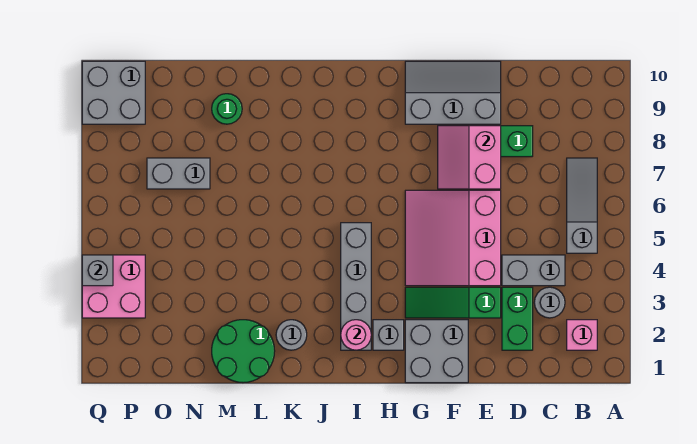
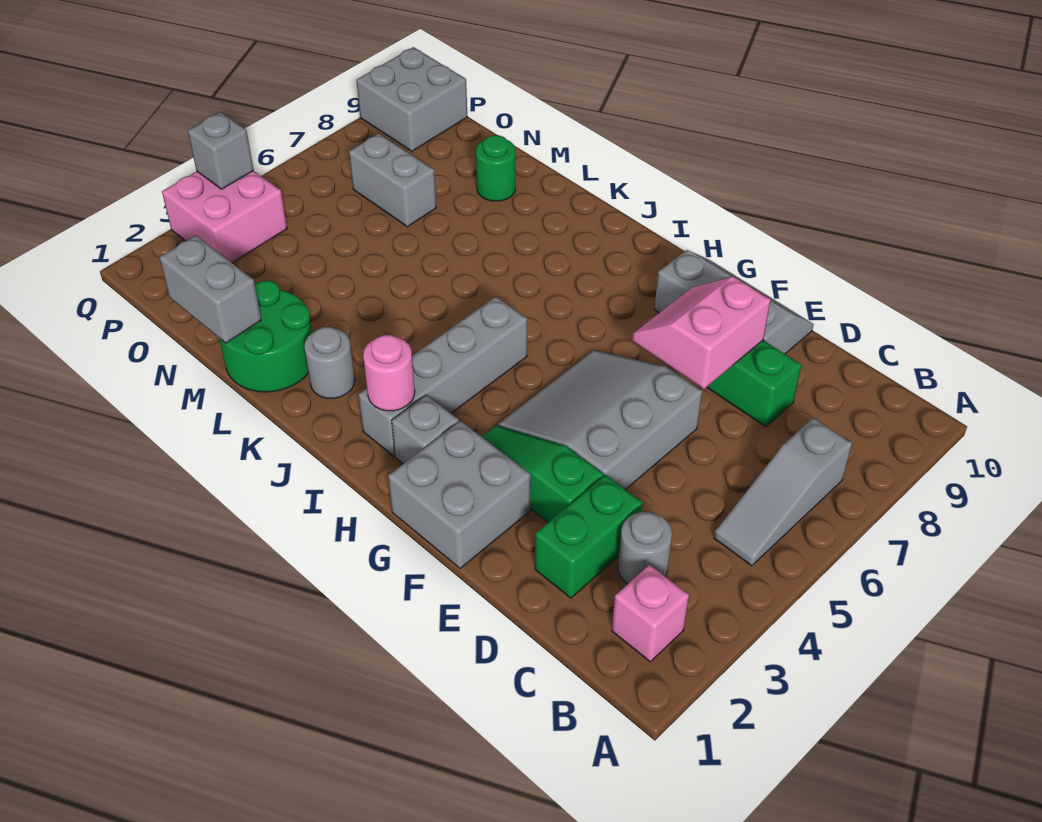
grey slope B5:B7 level 1 top 5 -> grey slope B5:B7 level 1 top 7
grey brick C4:D4 level 1 -> grey brick M1:N1 level 2
pink slope E4:G6 level 1 top E -> grey slope E4:G6 level 1 top E

